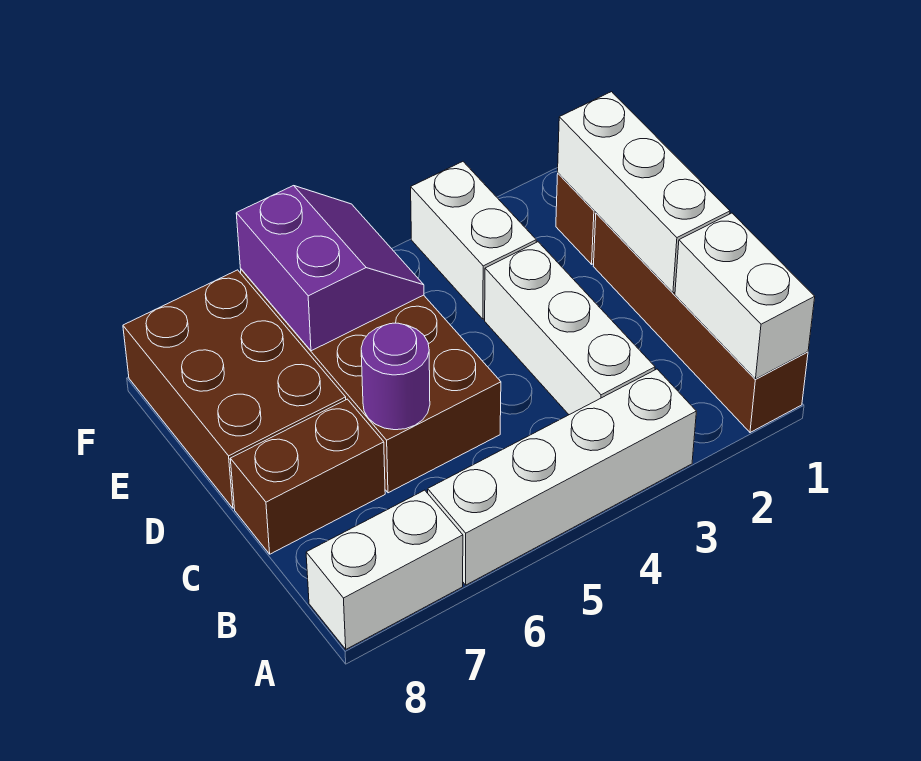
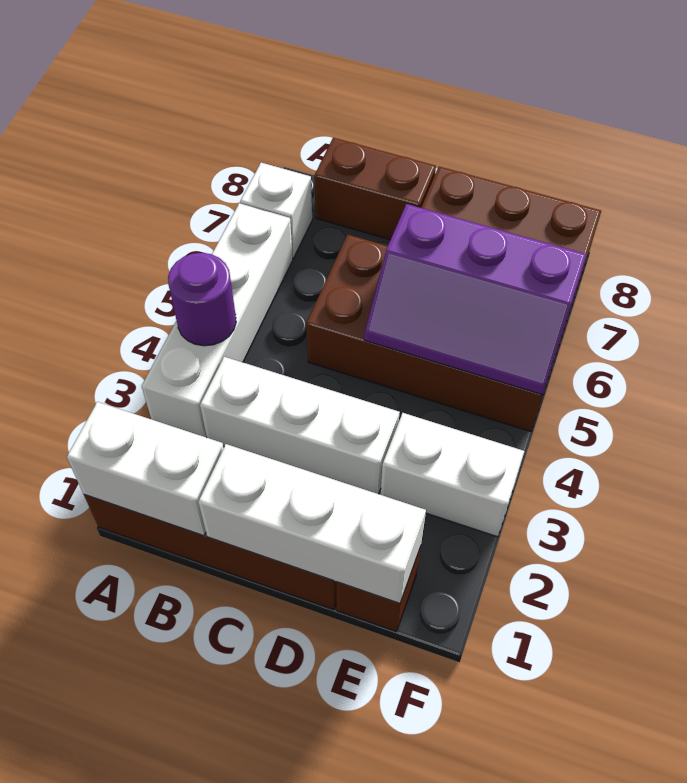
white brick A7:A8 level 1 -> white brick A7 level 1
purple round brick C6 level 2 -> purple round brick A4 level 2
brown brick C7:C8 level 1 -> brown brick B8:C8 level 1
purple slope E5:F6 level 2 top 6 -> purple slope D5:F6 level 2 top 6

